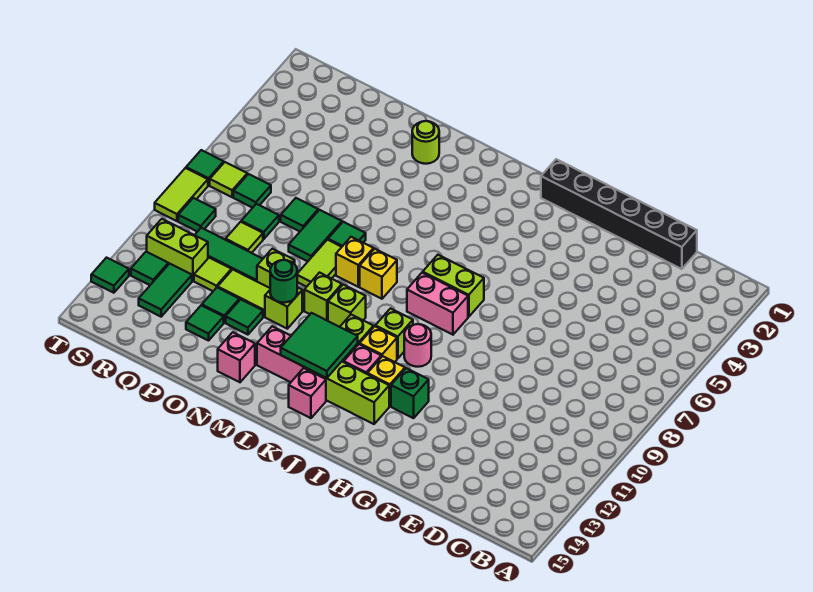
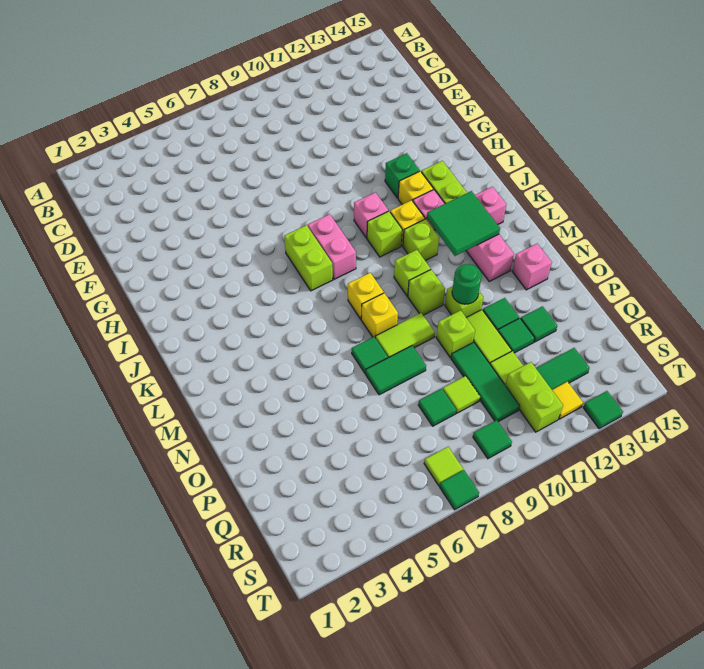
black brick D1:I1 level 1 -> none
pink round brick I10 level 1 -> pink brick I10 level 1
lime round brick N2 level 1 -> none
green tile P7 level 1 -> none
green tile R7 level 1 -> none
green tile S12 level 1 -> yellow tile S12 level 1
lime tile T8:T9 level 1 -> none

